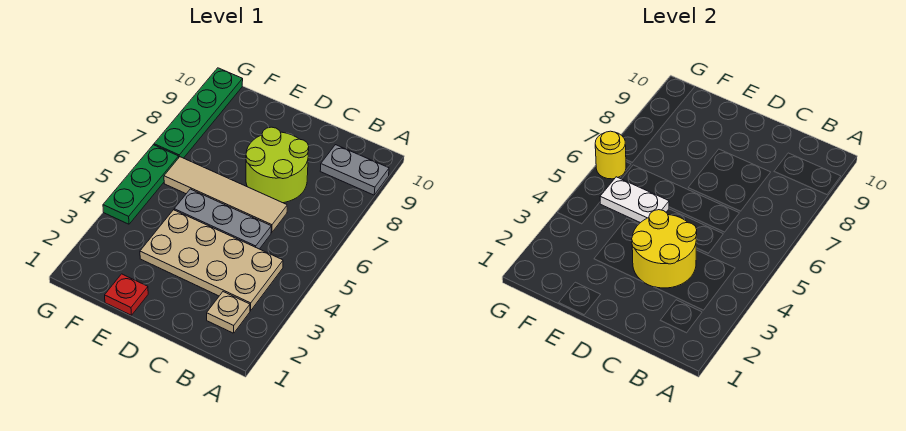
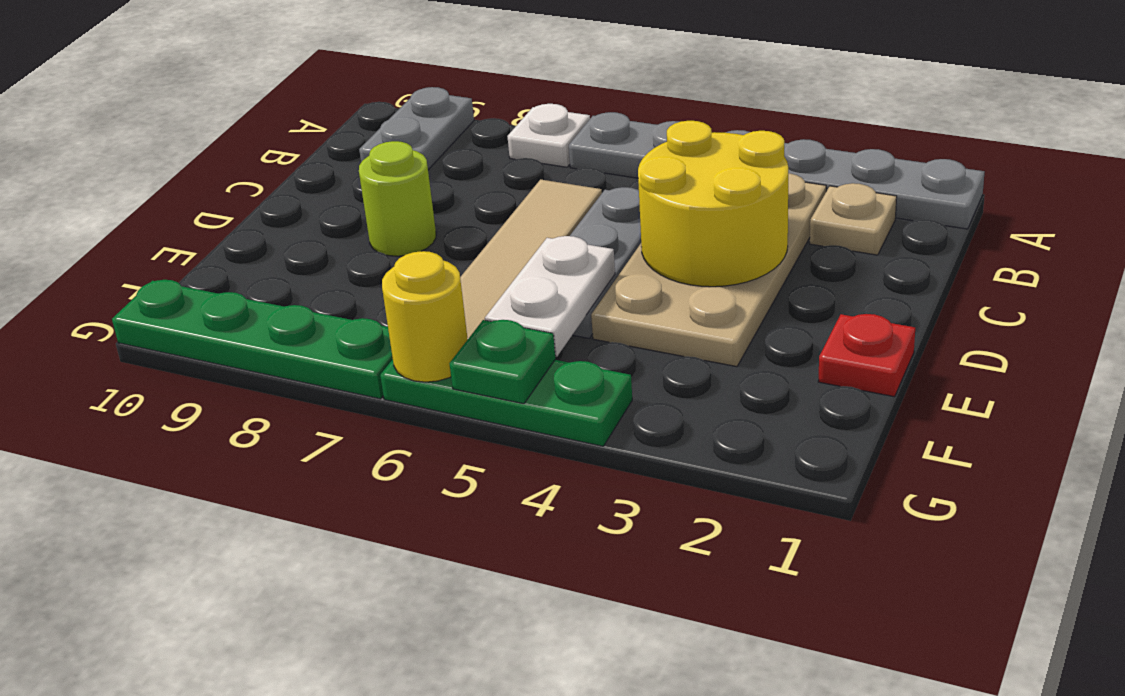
none -> grey plate A1:A6 level 1
none -> white plate A7 level 1
lime round brick C7:D8 level 1 -> lime round brick D8 level 1
none -> green plate G5 level 2

